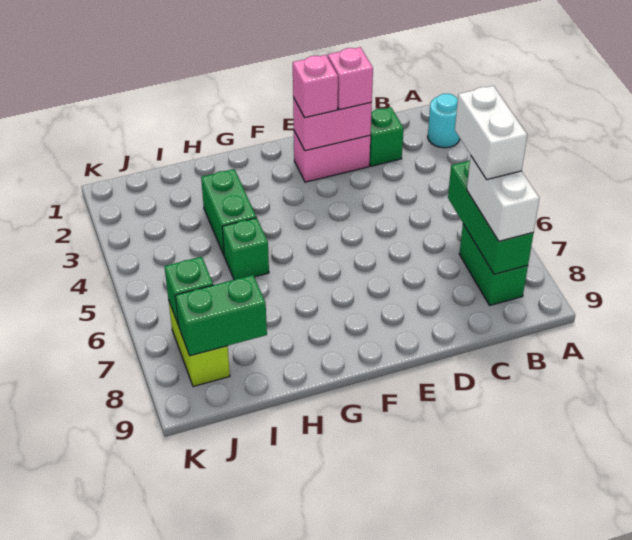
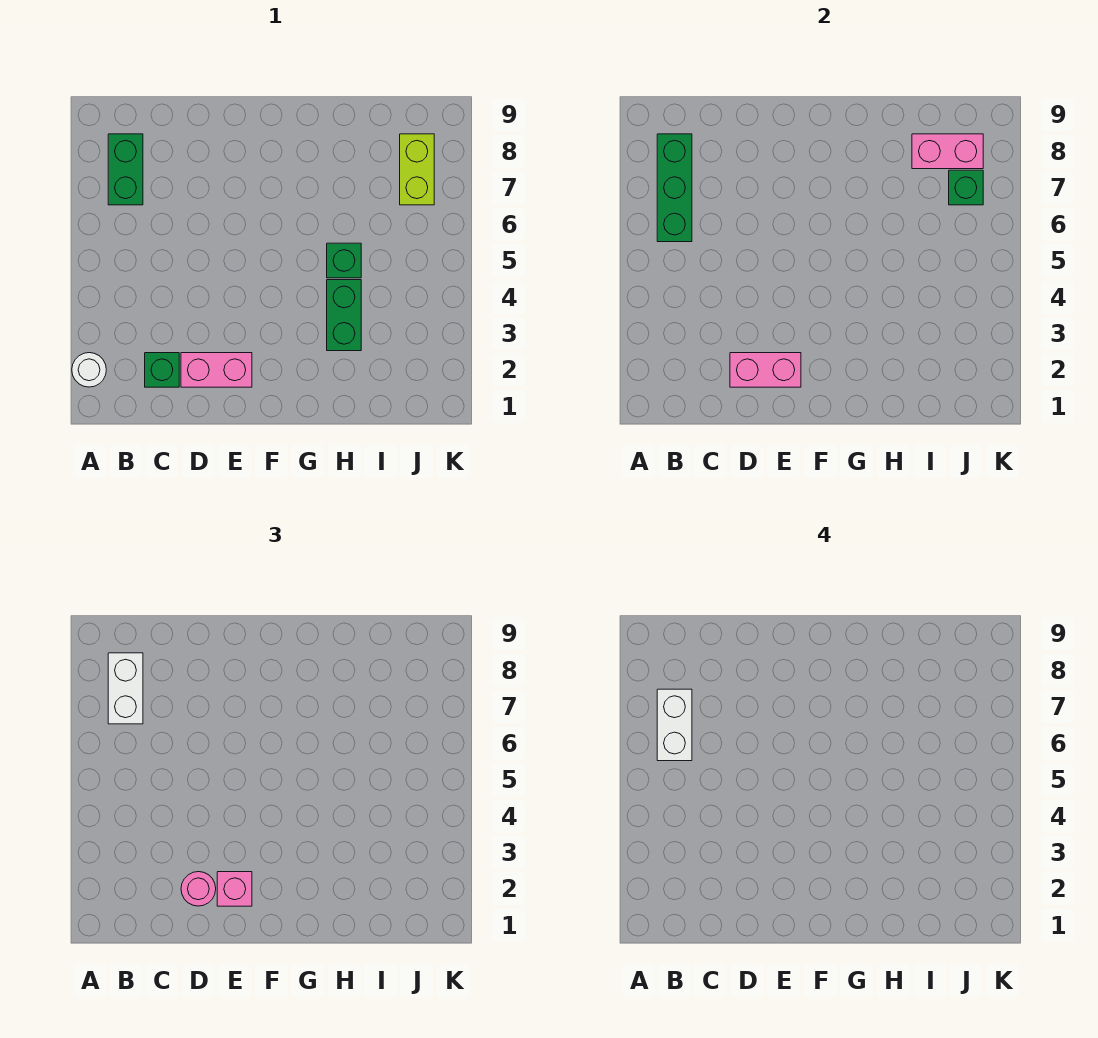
cyan round brick A2 level 1 -> white round brick A2 level 1
pink brick D2 level 3 -> pink round brick D2 level 3
green brick I8:J8 level 2 -> pink brick I8:J8 level 2

